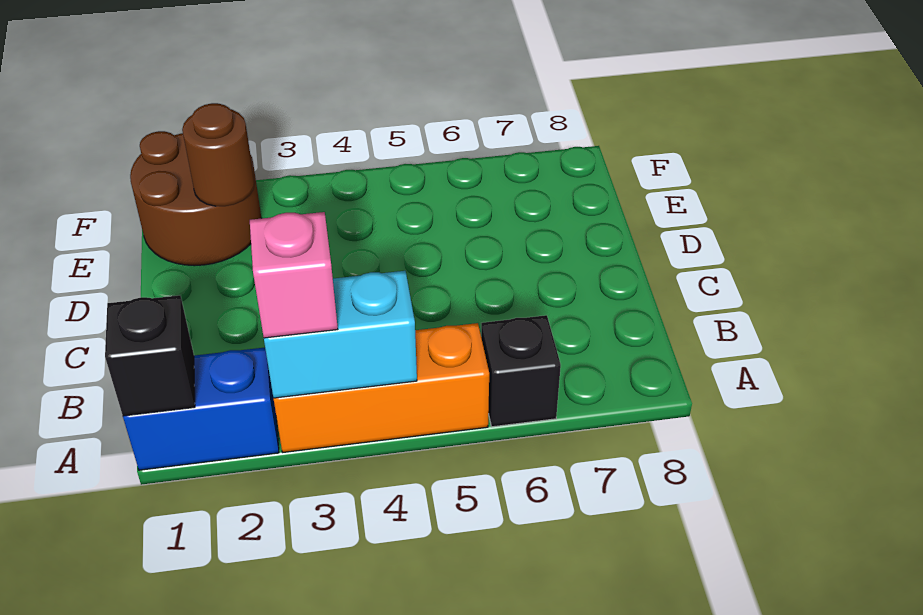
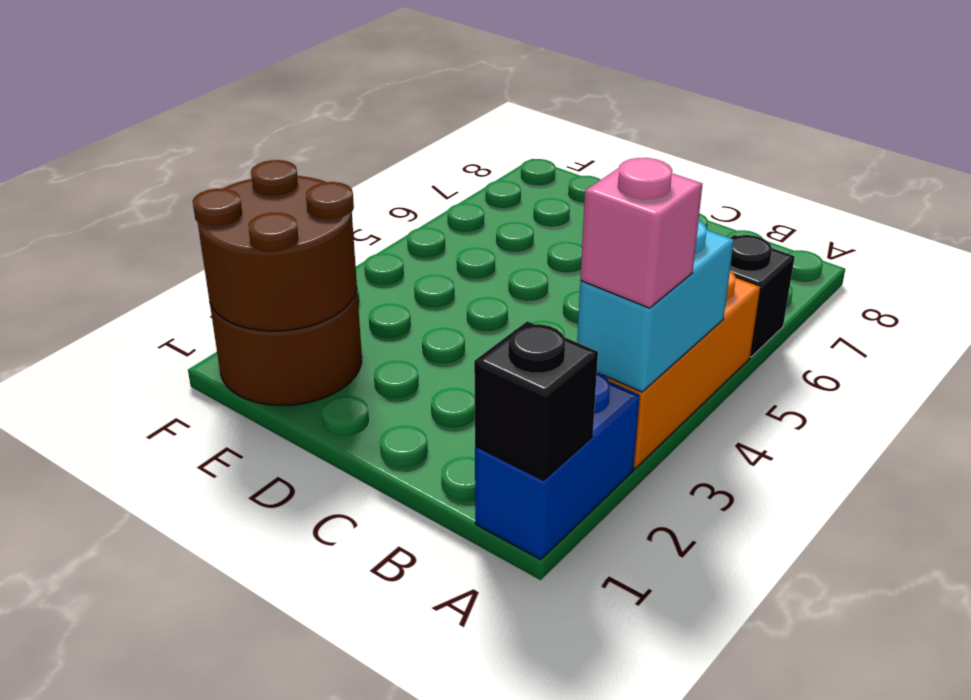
brown round brick E2 level 2 -> brown round brick E1:F2 level 2

